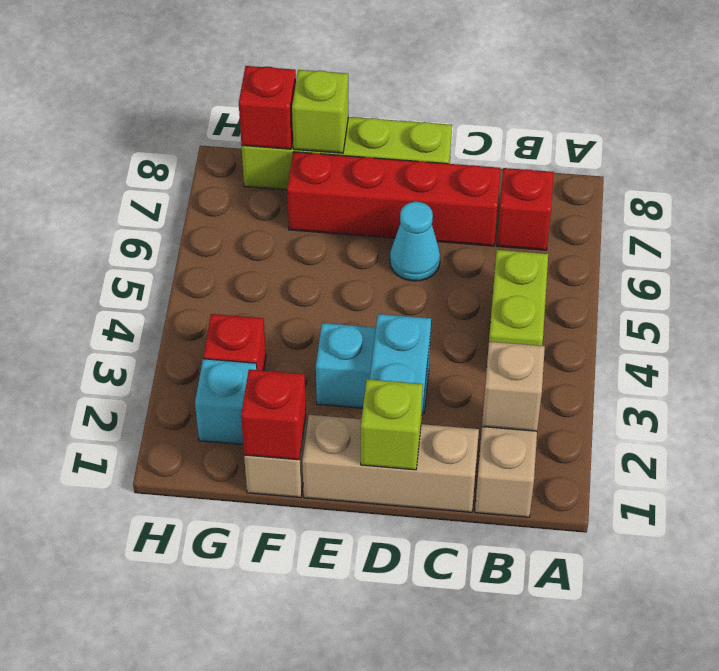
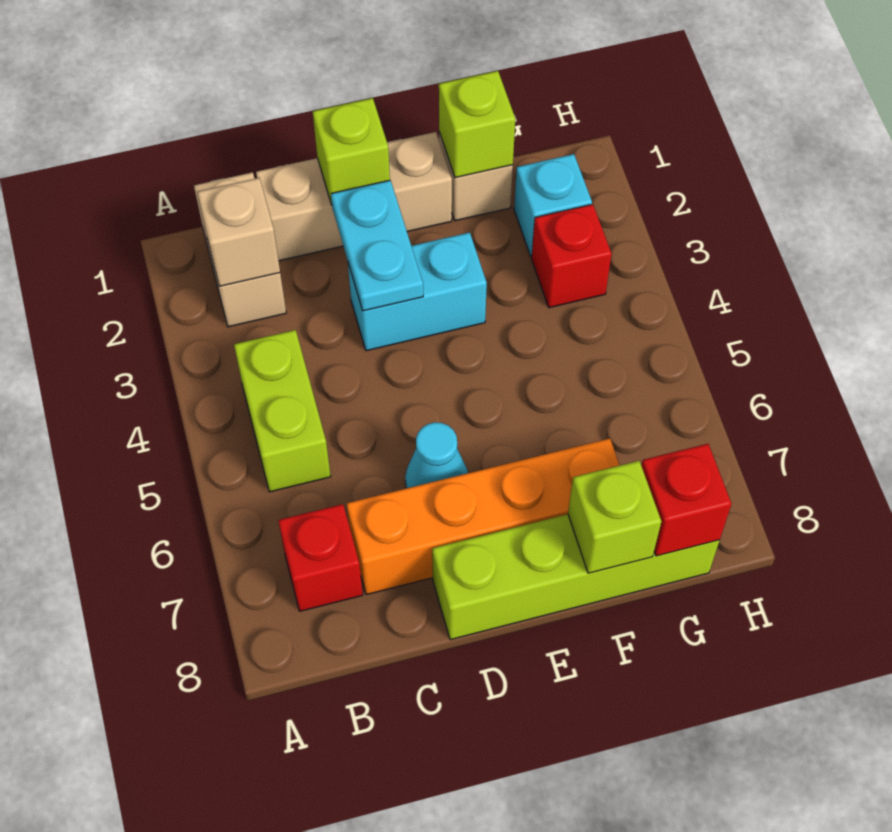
red brick C7:F7 level 1 -> orange brick C7:F7 level 1
red brick F1 level 2 -> lime brick F1 level 2

